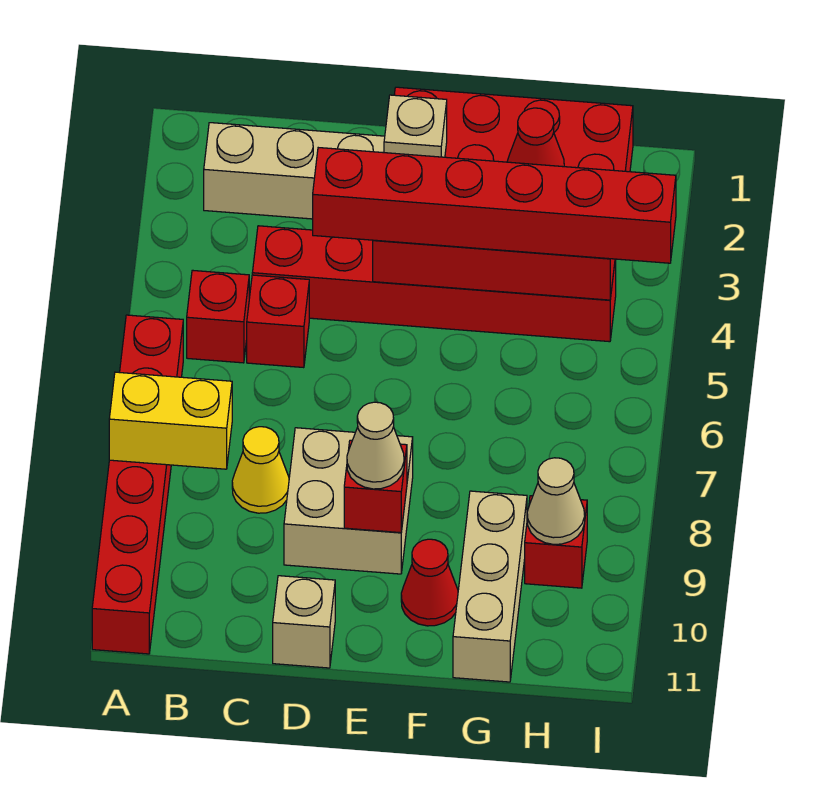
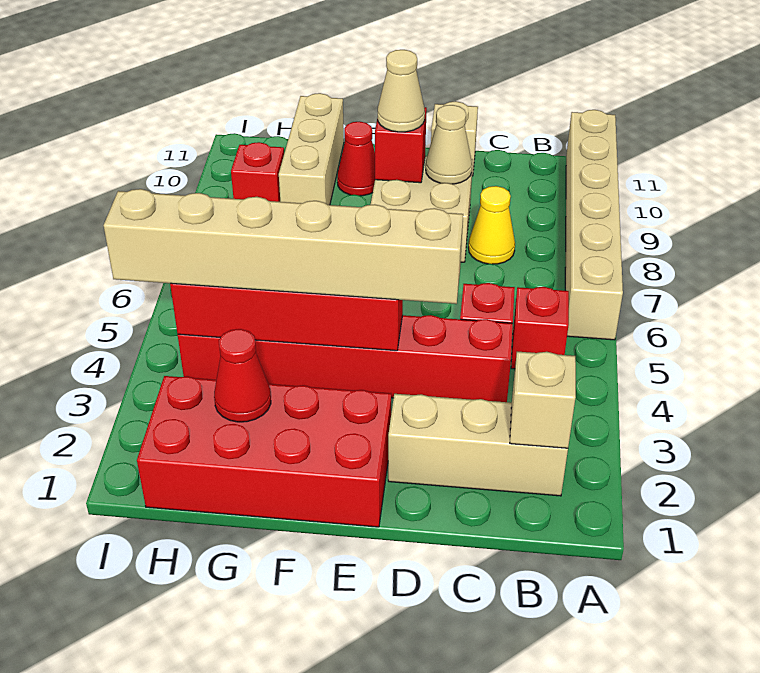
red brick A6:A11 level 1 -> tan brick A6:A11 level 1
yellow brick A8:B8 level 2 -> none
red brick D4:I4 level 3 -> tan brick D4:I4 level 3
tan brick E2 level 2 -> tan brick B2 level 2
tan cone H9 level 2 -> tan cone D9 level 2

